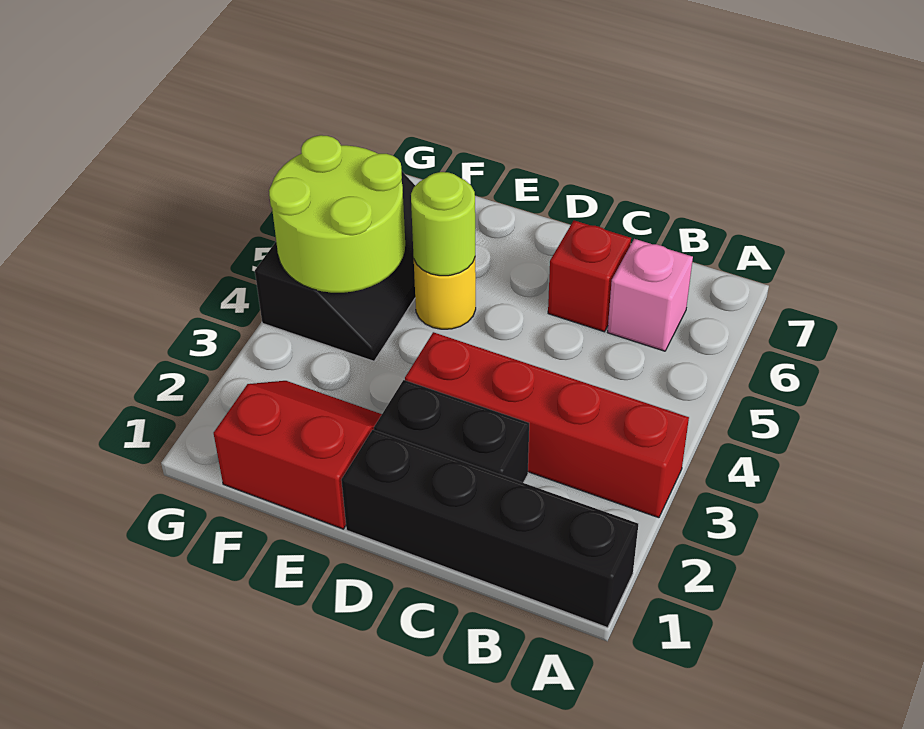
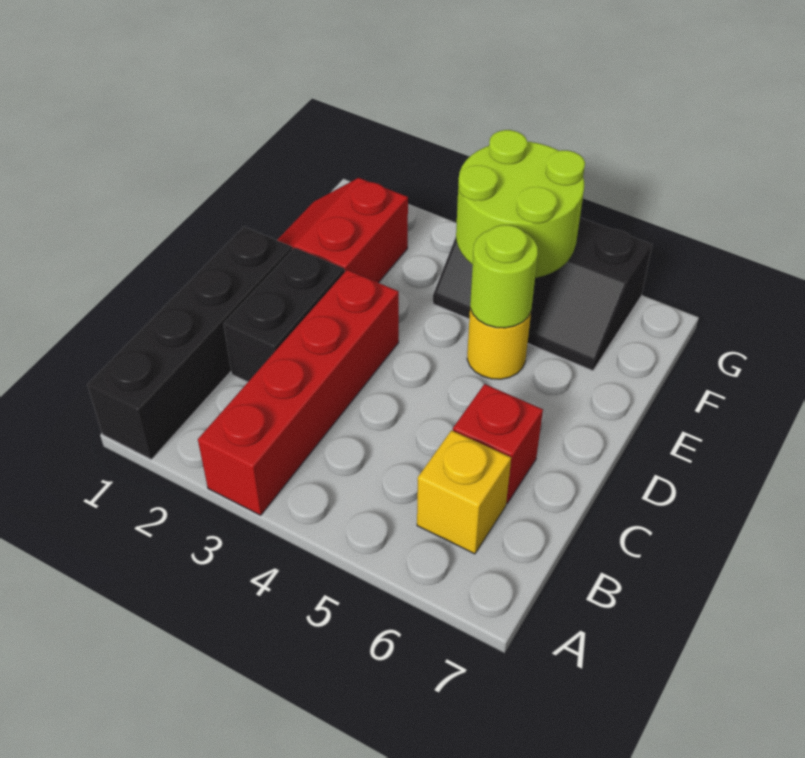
pink brick B6 level 1 -> yellow brick B6 level 1
red slope E1:F2 level 1 top 1 -> red slope E1:F2 level 1 top 2

